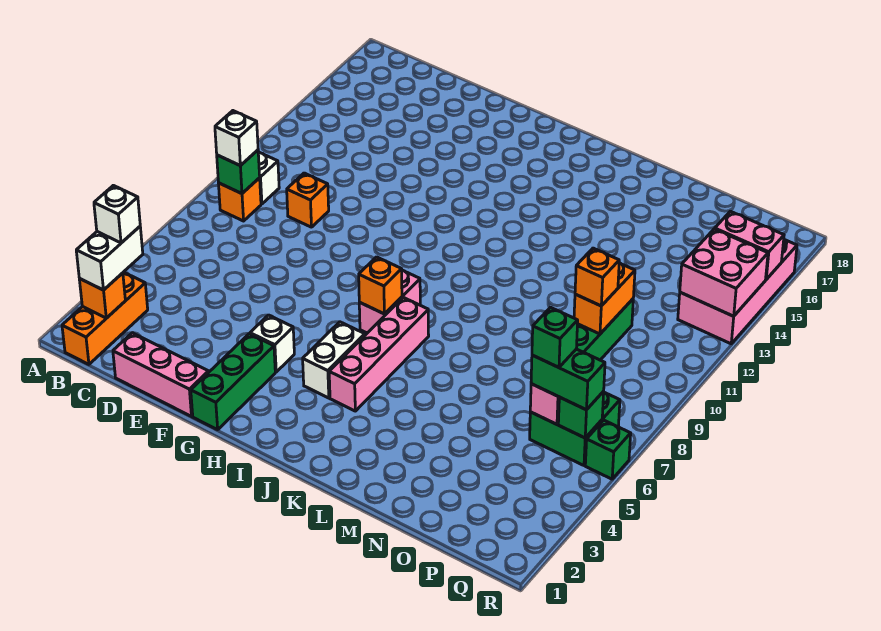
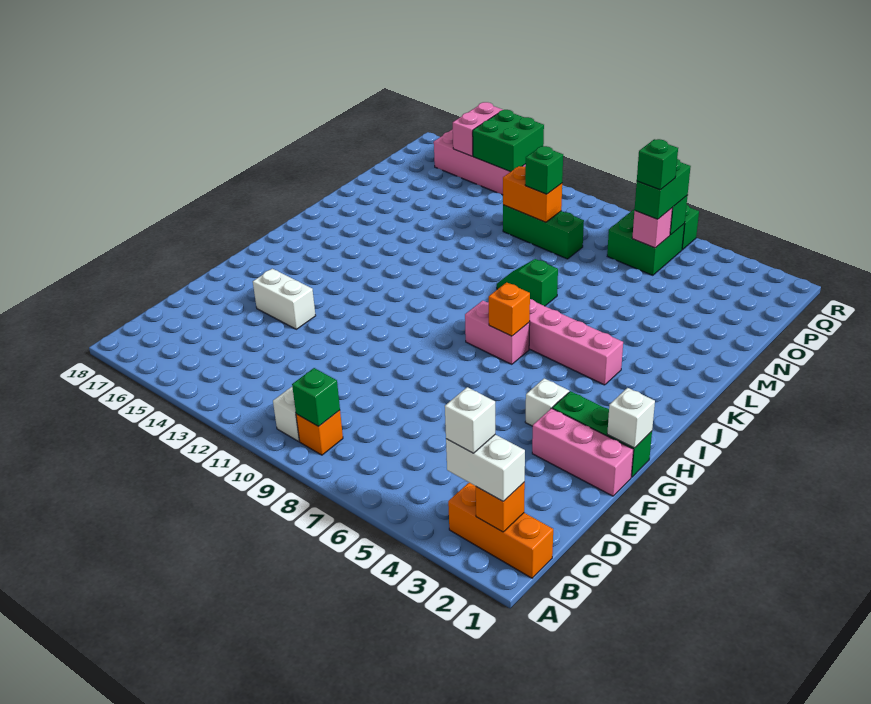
white brick B9 level 3 -> white brick G1 level 2
pink brick D1:F1 level 1 -> pink brick F1:F3 level 1
orange brick D10 level 1 -> none
white brick I4:I5 level 1 -> white brick F14:F15 level 1
none -> green slope L8:L9 level 1 top 8
orange brick O10 level 3 -> green brick O10 level 3
pink brick Q13:R14 level 2 -> green brick Q13:R14 level 2

